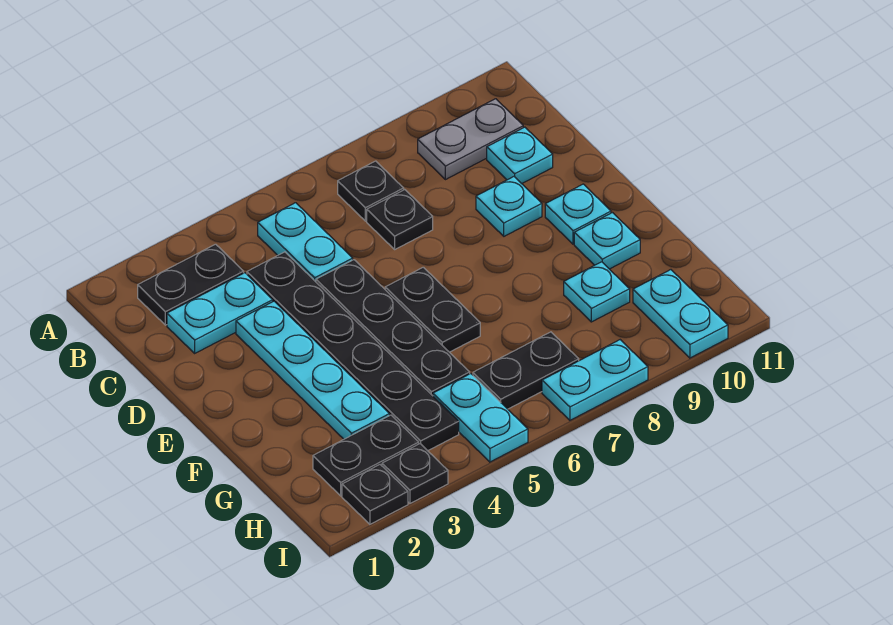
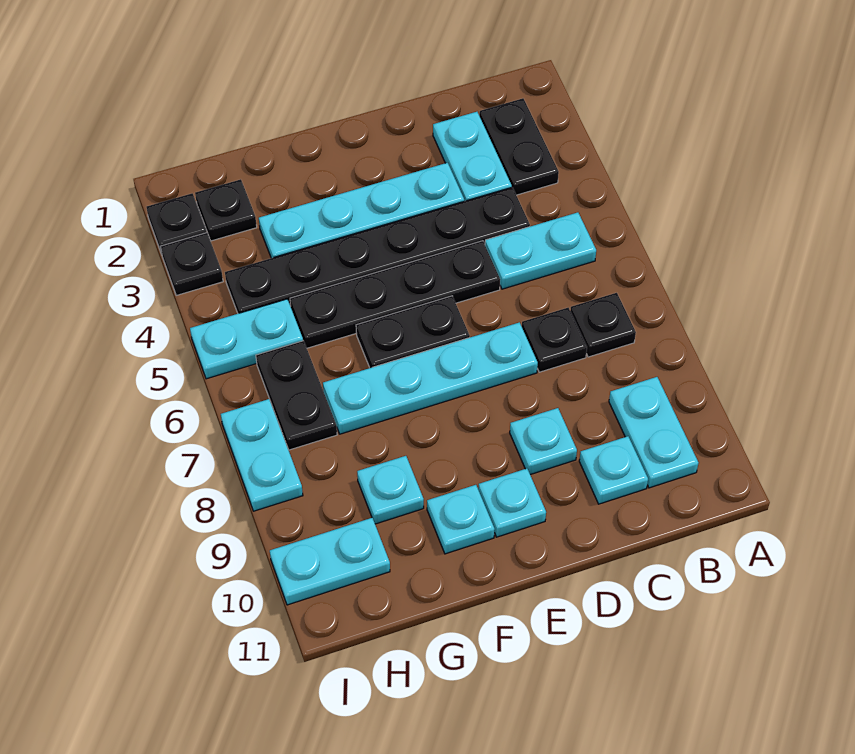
grey plate B9:B10 level 1 -> cyan plate B9:B10 level 1
none -> cyan plate D7:G7 level 1
black plate H2:H3 level 1 -> black plate H2 level 1

